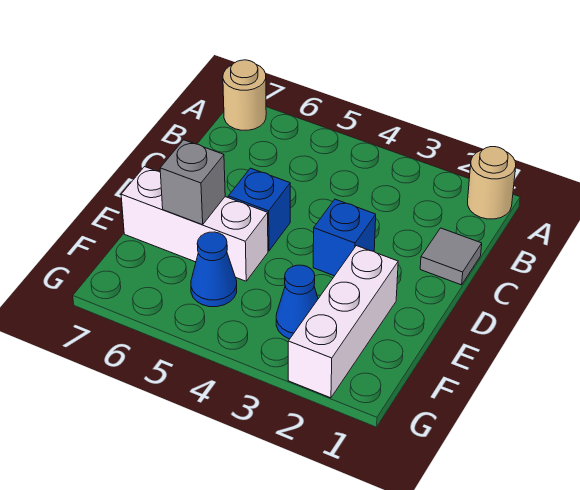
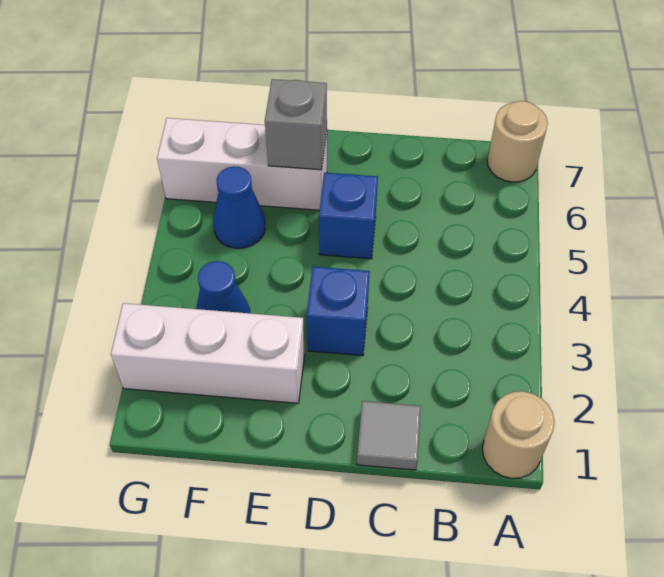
white brick E5:E7 level 1 -> white brick E6:G6 level 1

